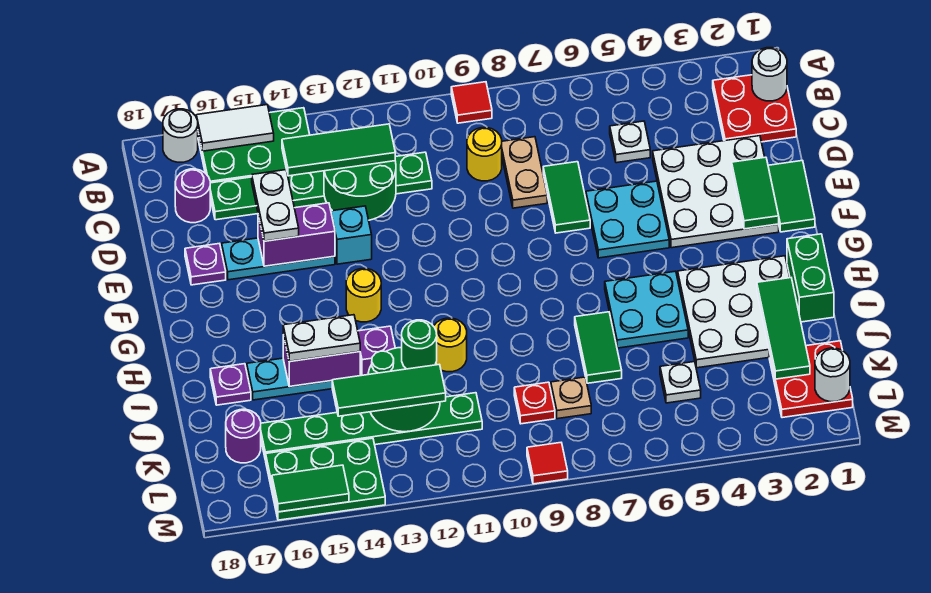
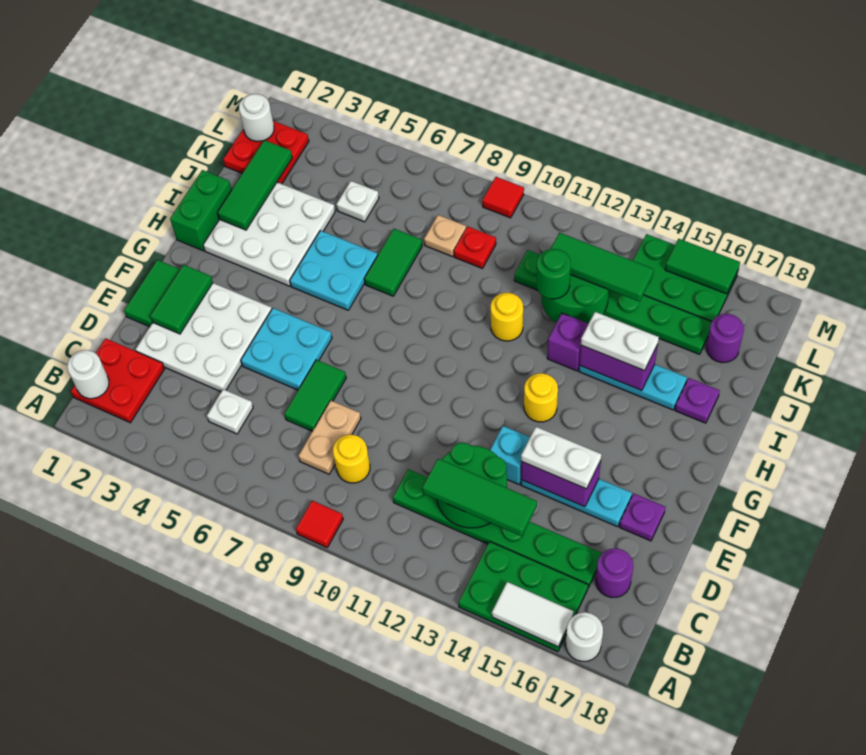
white plate D15:E15 level 3 -> white plate E14:E15 level 3

